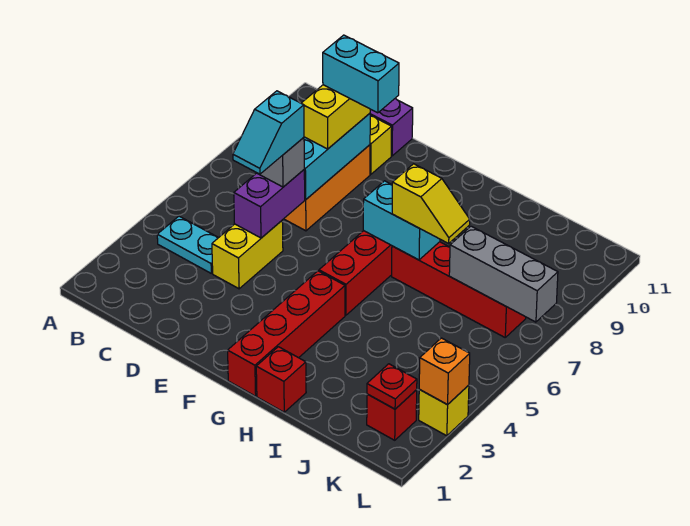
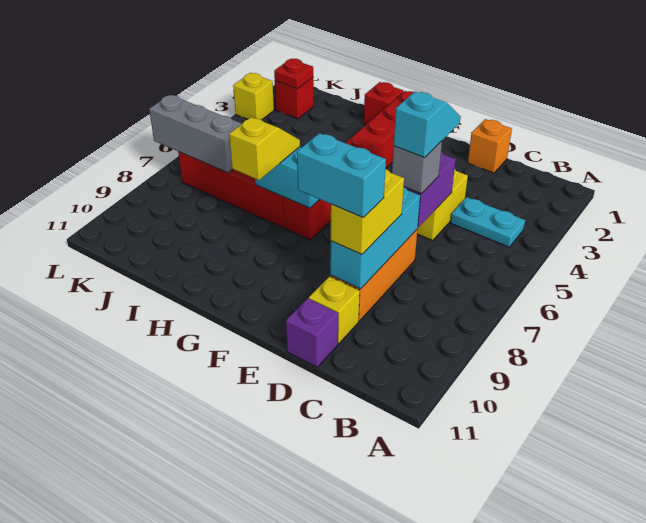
yellow slope H7:I7 level 3 top H -> yellow slope H7:H8 level 3 top 8
orange brick L3 level 2 -> orange brick D1 level 1

